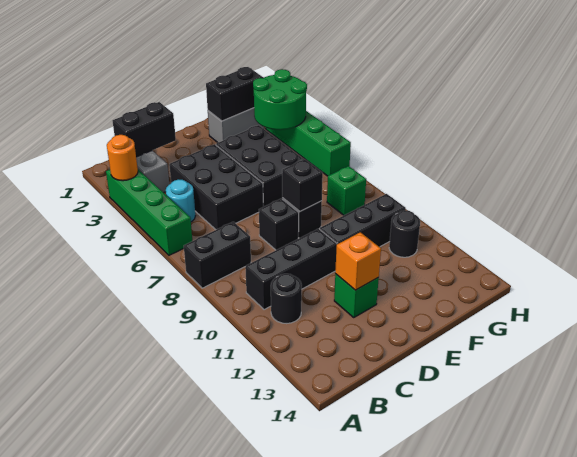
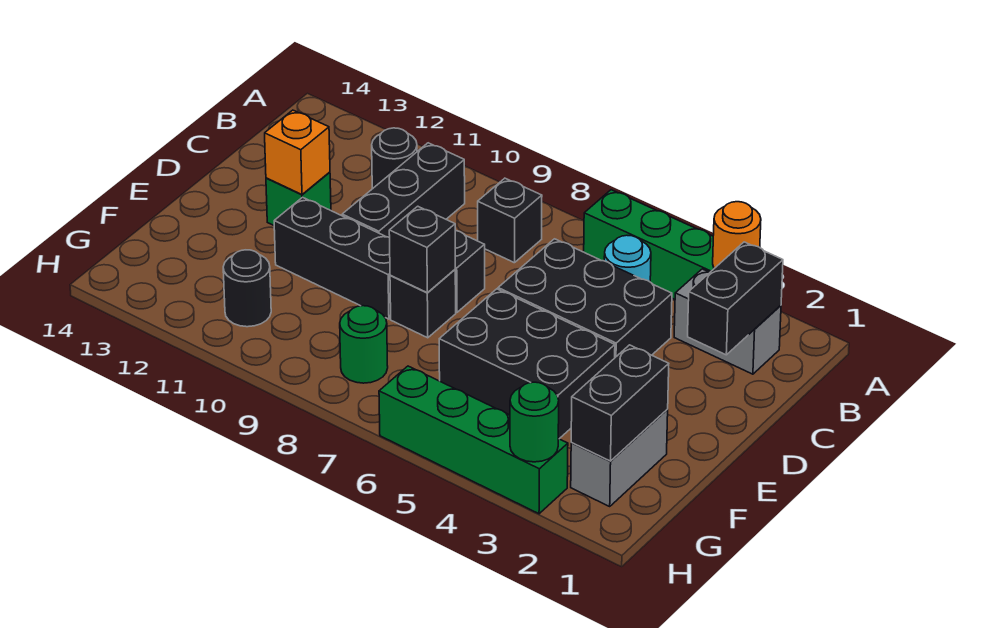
black brick A8:B8 level 1 -> black brick B8 level 1
black brick E10:G10 level 1 -> black brick E9:E11 level 1
green round brick G3:H4 level 2 -> green round brick H3 level 2
green brick G8 level 1 -> green round brick G8 level 1

